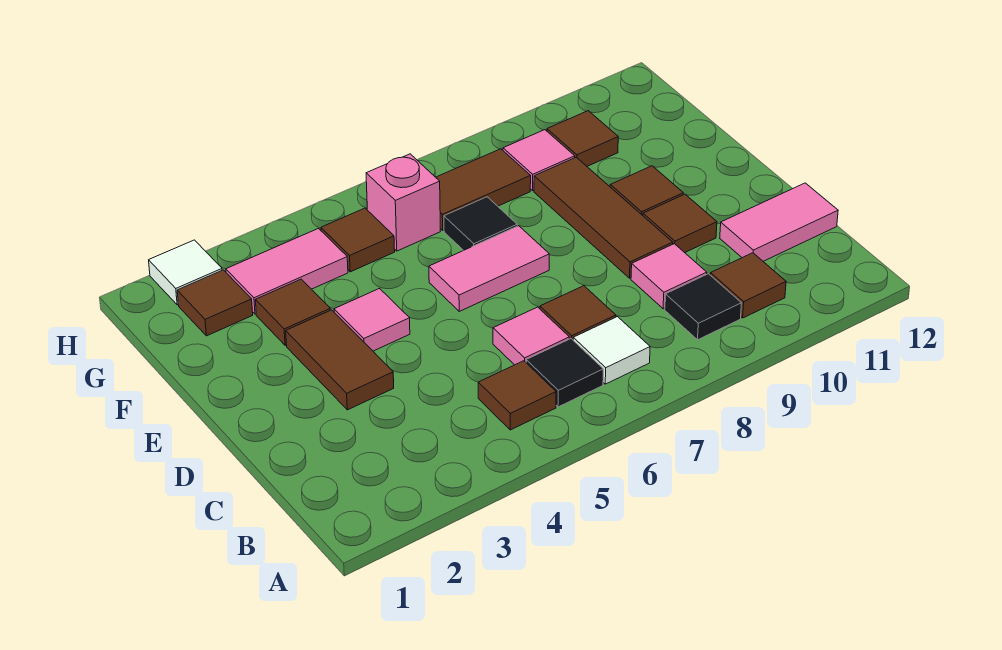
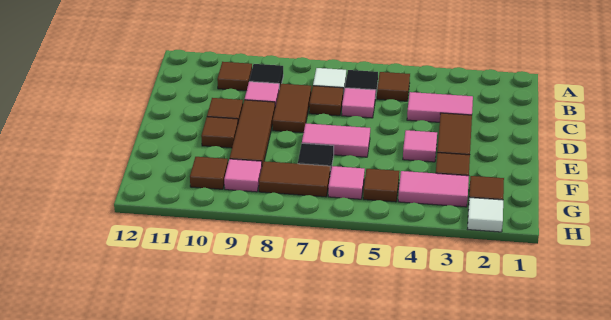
none -> brown tile C8:D8 level 1
pink tile C11:C12 level 1 -> pink tile C3:C4 level 1
pink brick G6 level 1 -> pink tile G6 level 1

